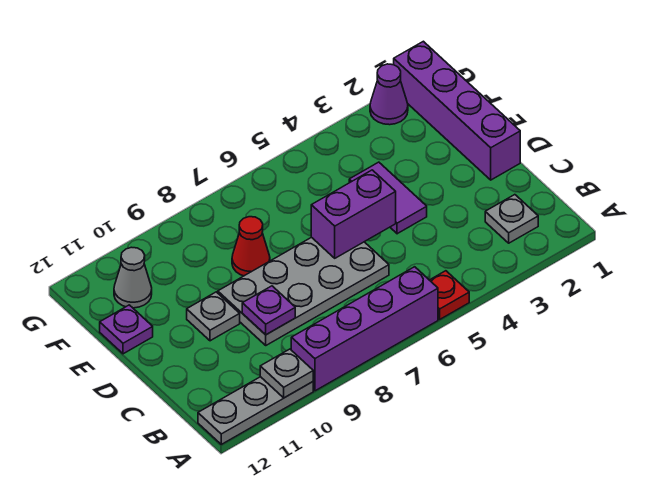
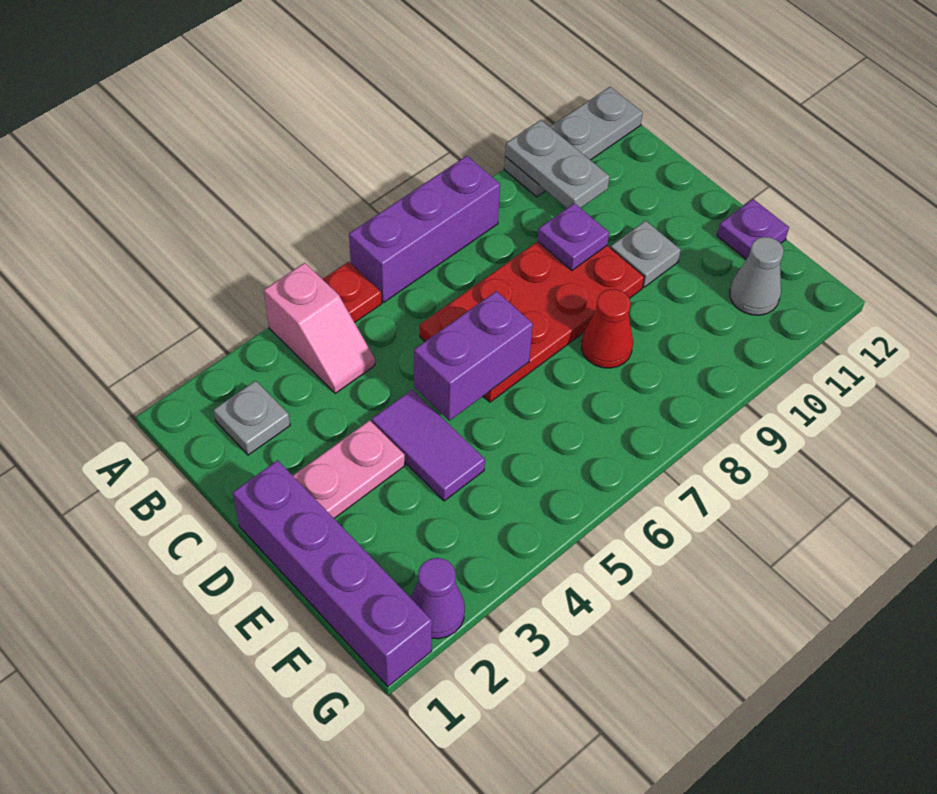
none -> pink slope A4:B4 level 1 top A
purple brick A6:A9 level 1 -> purple brick A6:A8 level 1
grey plate A10 level 2 -> grey plate A10:B10 level 2
grey plate C6:D9 level 1 -> red plate C6:D9 level 1
none -> pink plate D2:D3 level 1

